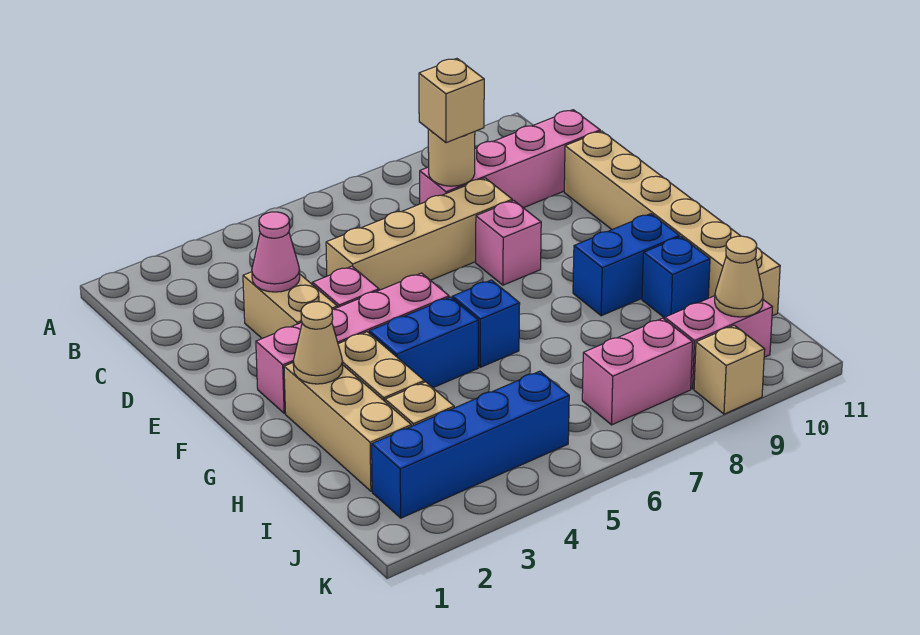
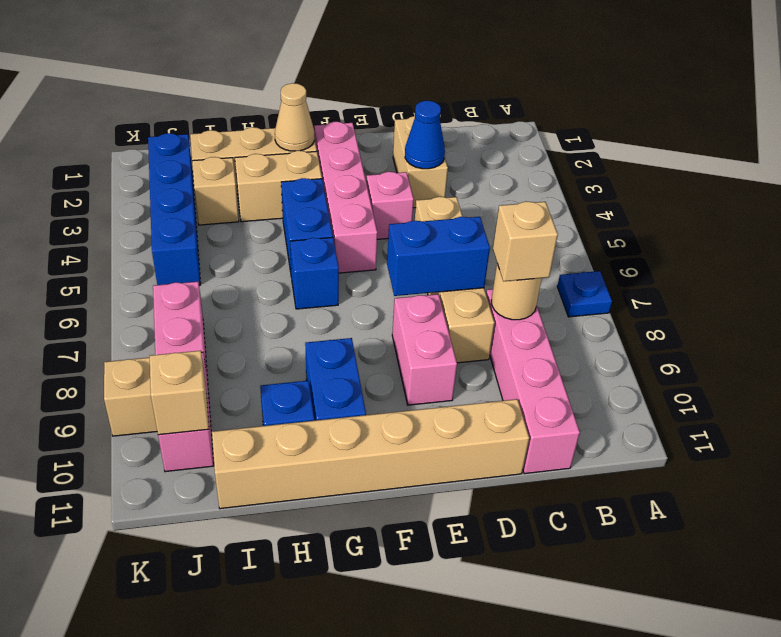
none -> blue plate A7 level 1
tan brick D3:E3 level 1 -> tan brick D2:D3 level 1
pink cone D3 level 2 -> blue cone D3 level 2
none -> blue brick D7:E7 level 2
pink brick E8 level 1 -> pink brick E8:E9 level 1
tan cone J10 level 2 -> tan brick J10 level 2

